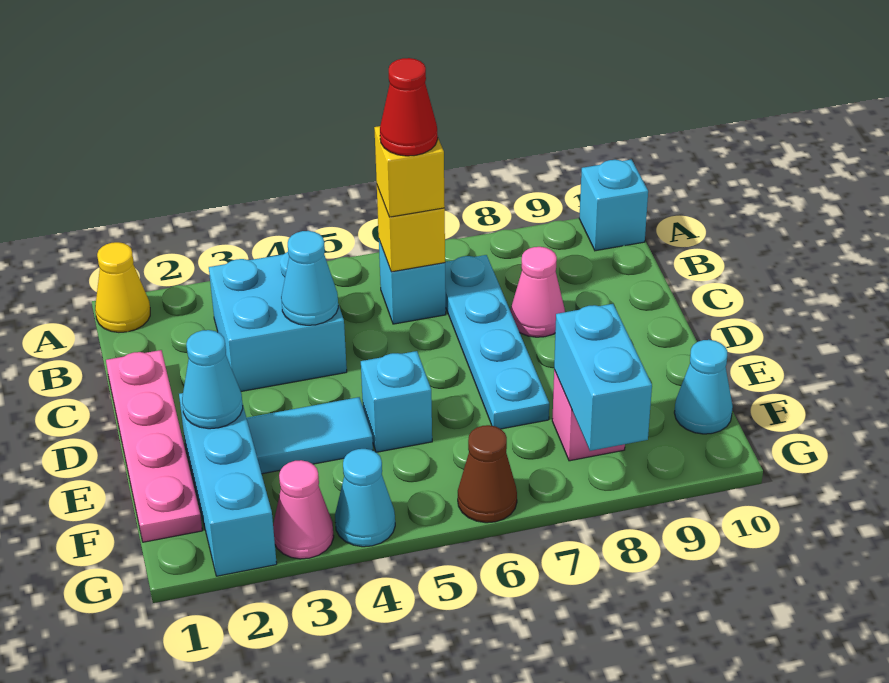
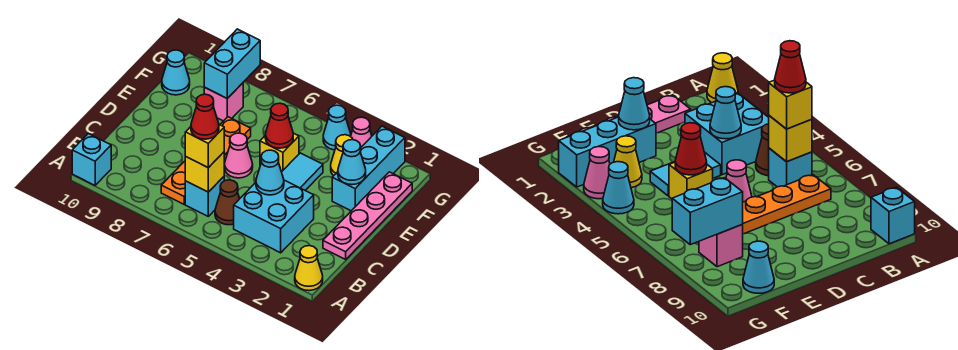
cyan plate B7:E7 level 1 -> orange plate B7:E7 level 1
pink cone C8 level 1 -> pink cone D6 level 1
cyan tile E3:E4 level 1 -> cyan tile D4:E4 level 1
cyan brick E5 level 1 -> yellow brick E5 level 1
none -> red cone E5 level 2
none -> yellow cone F3 level 1
brown cone G6 level 1 -> brown cone B5 level 1

